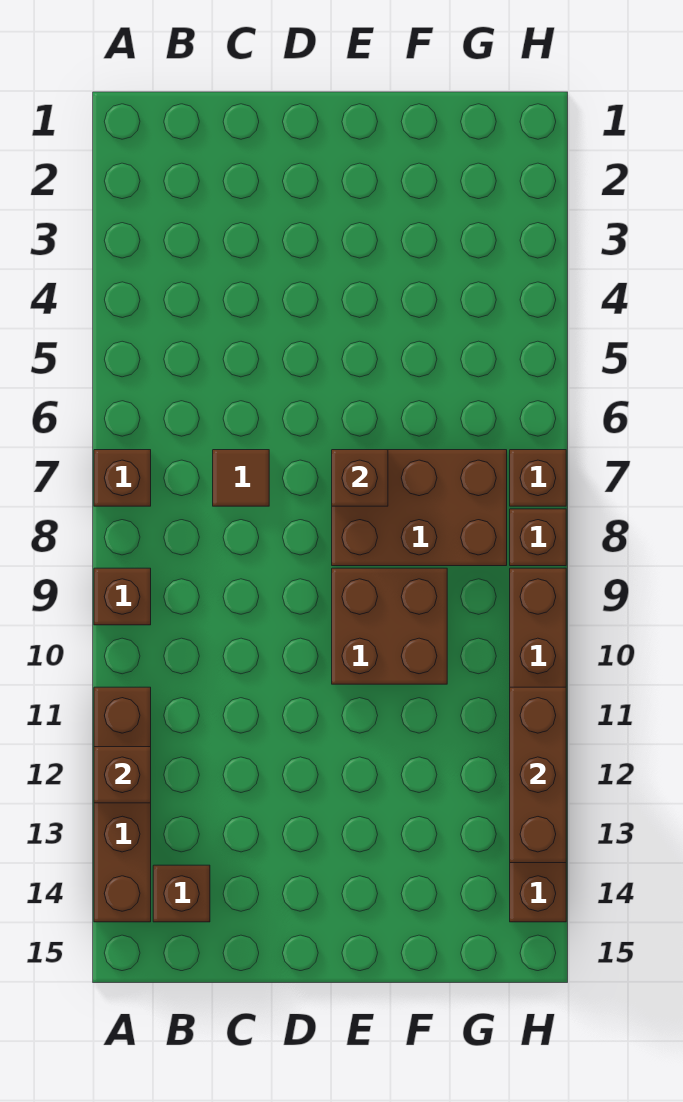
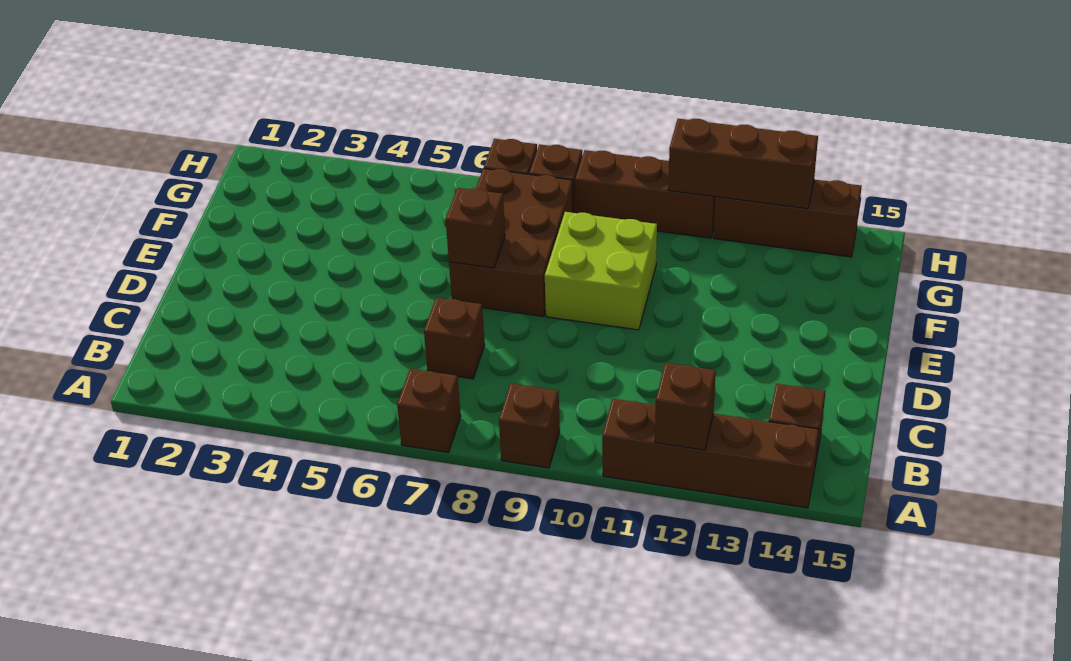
brown tile C7 level 1 -> brown brick C7 level 1
brown brick E9:F10 level 1 -> lime brick E9:F10 level 1

